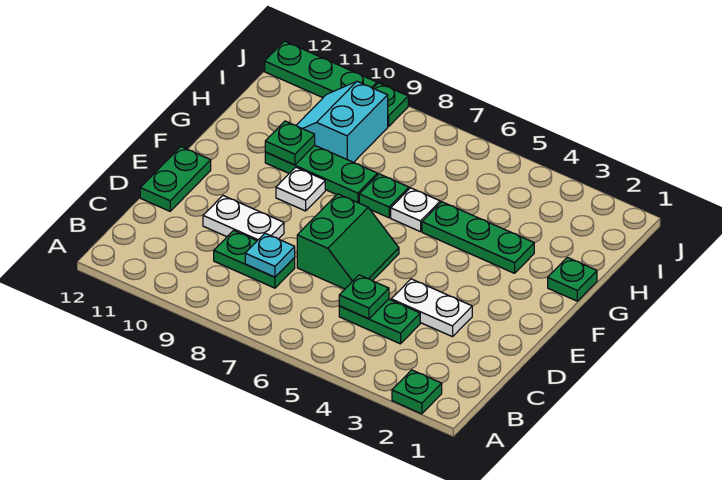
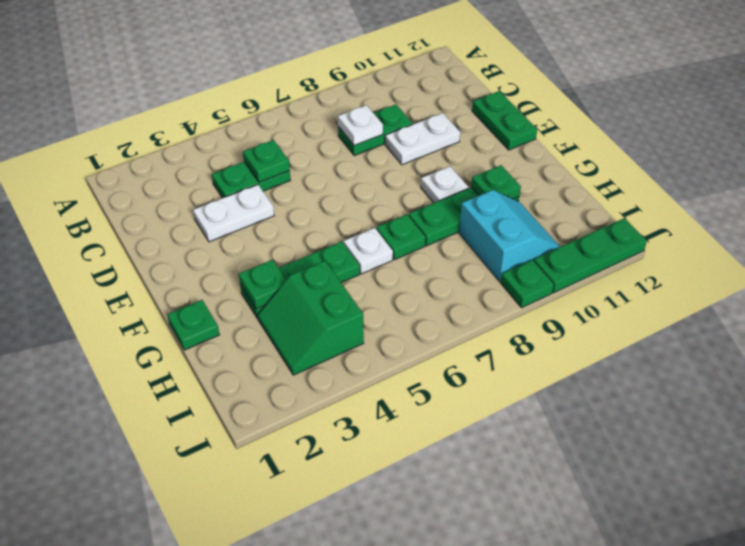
green plate A2 level 1 -> green plate G3 level 2
cyan plate C8 level 2 -> white plate C8 level 2
green slope D6:E7 level 1 top 7 -> green slope H3:I4 level 1 top 4

